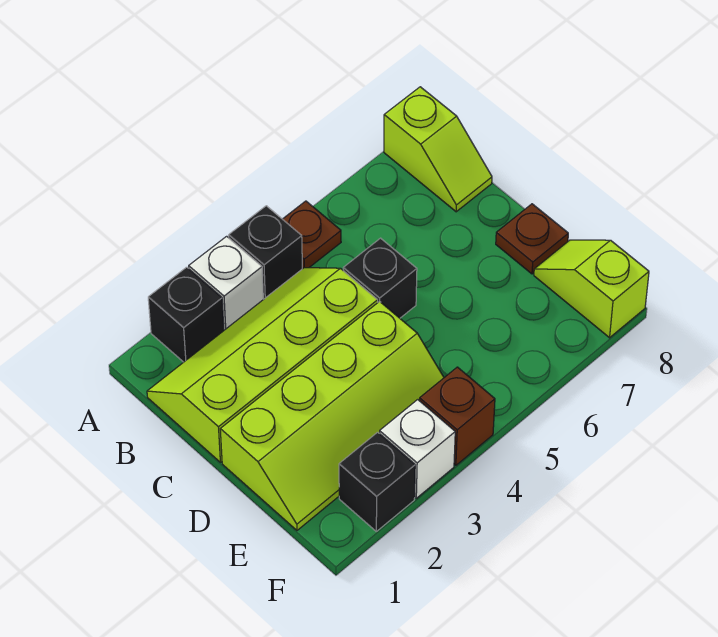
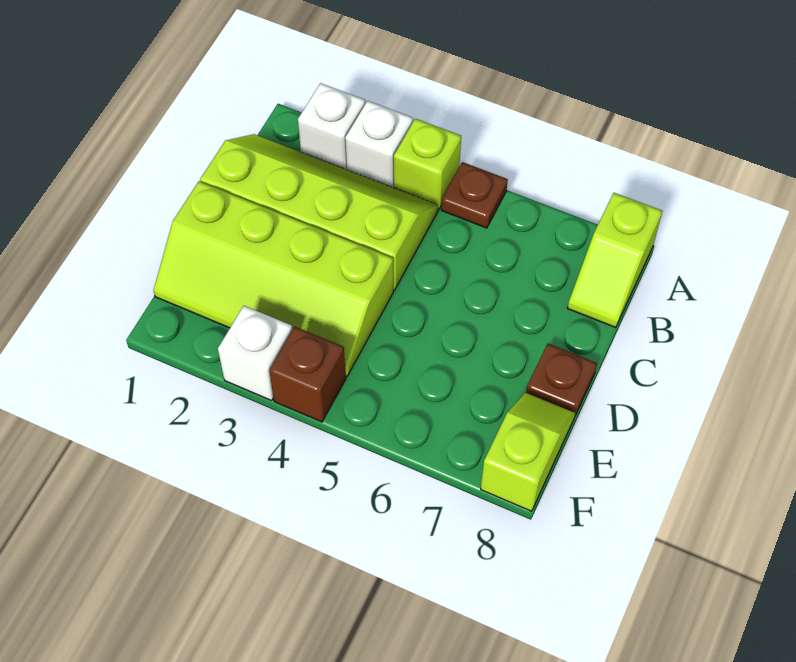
black brick A2 level 1 -> white brick A2 level 1
black brick A4 level 1 -> lime brick A4 level 1
black brick C5 level 1 -> none
black brick F2 level 1 -> none

